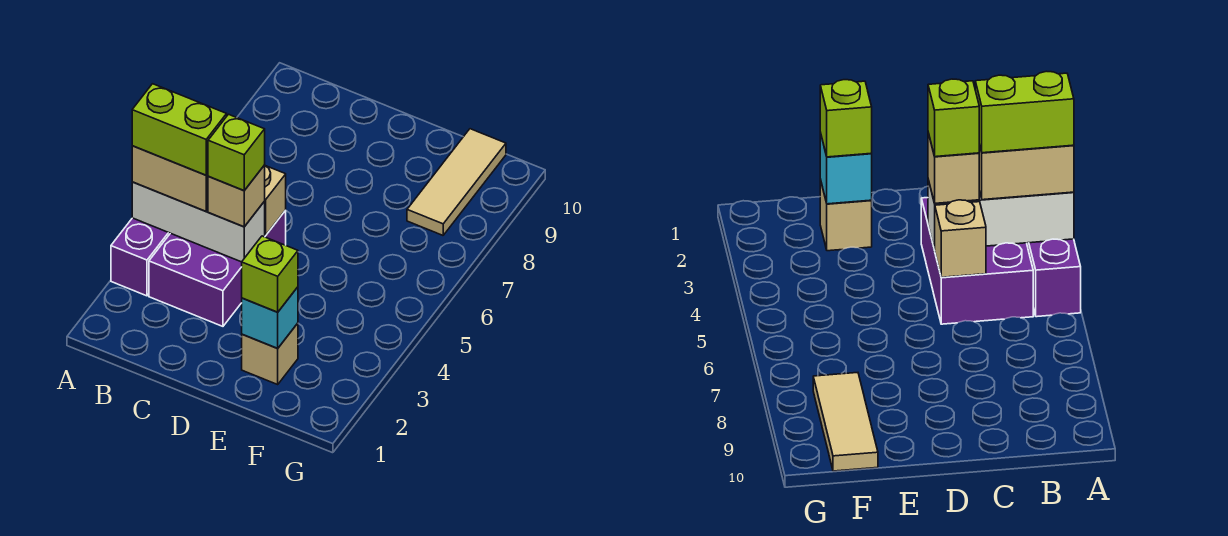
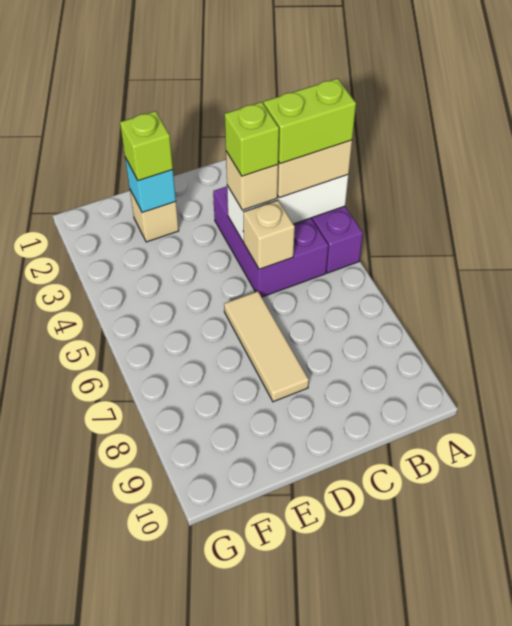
tan tile F8:F10 level 1 -> tan tile D6:D8 level 1

